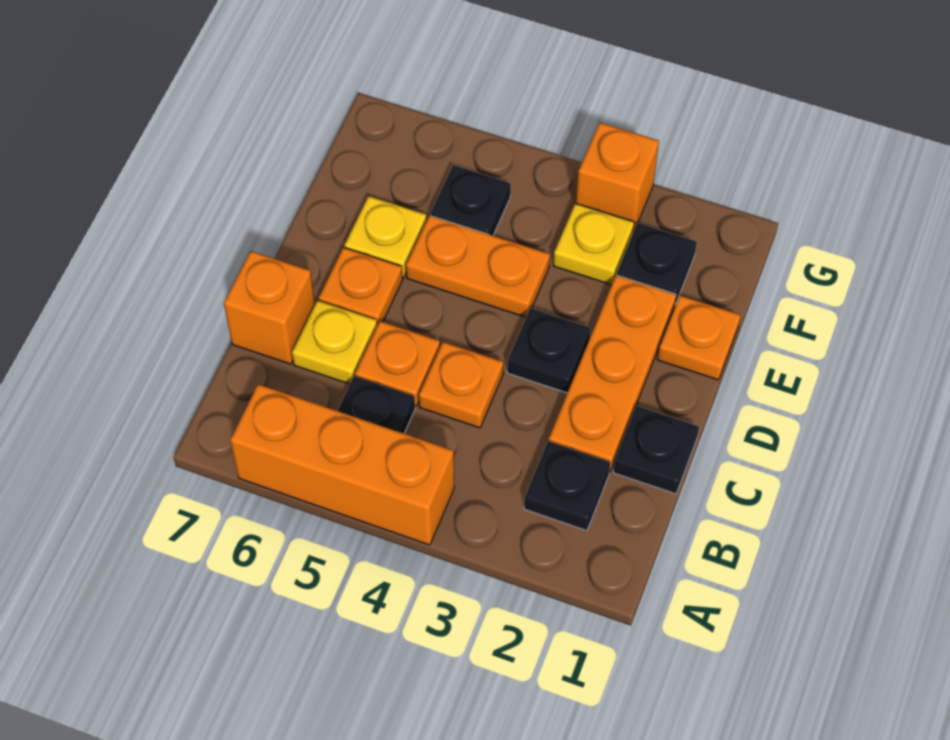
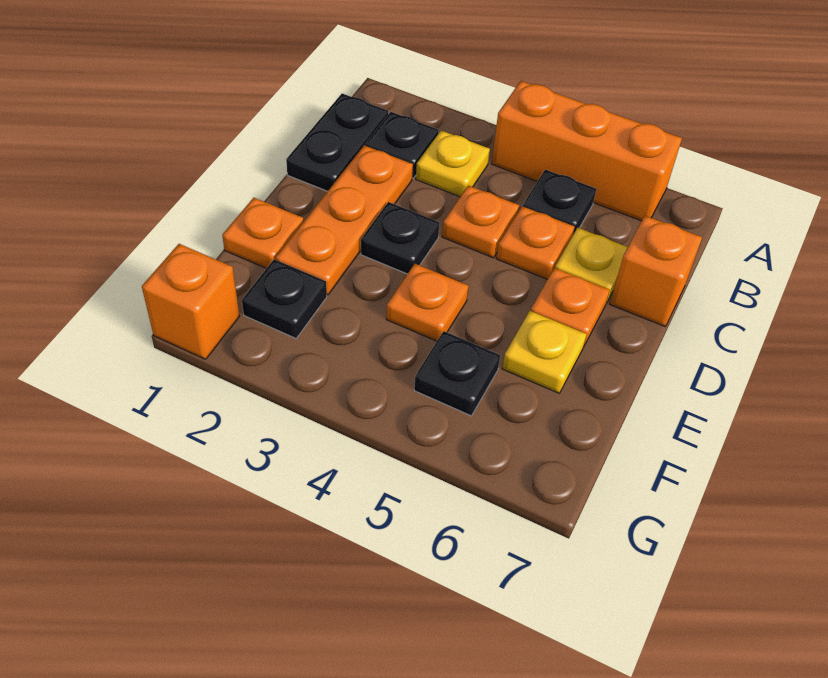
black plate C1 level 1 -> black plate B1:C1 level 1
orange plate E4:E5 level 1 -> orange plate E4 level 1
yellow plate F3 level 1 -> yellow plate B3 level 1
orange brick G3 level 1 -> orange brick G1 level 1

